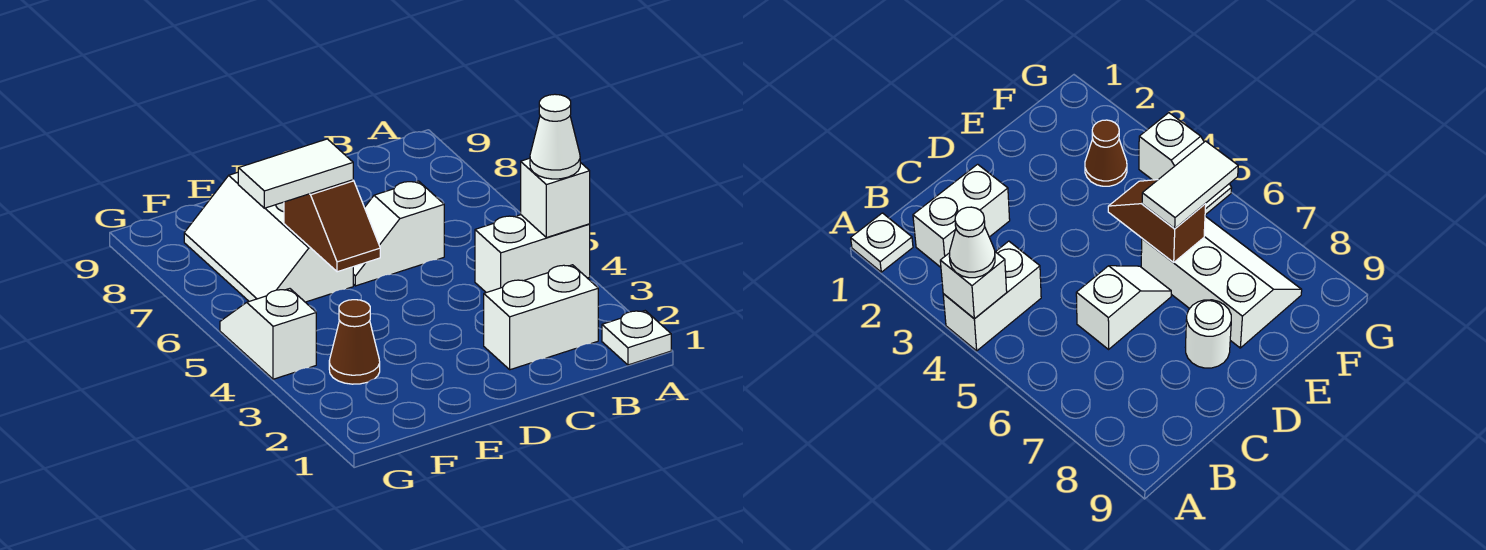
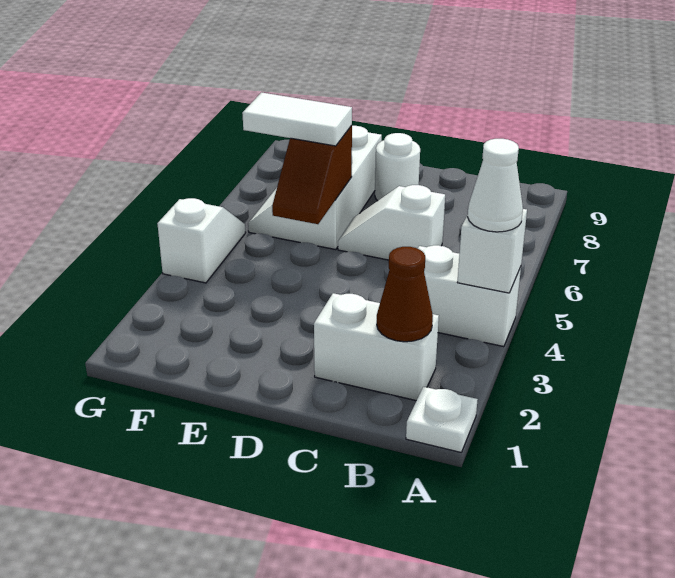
brown cone F3 level 1 -> brown cone B2 level 2

